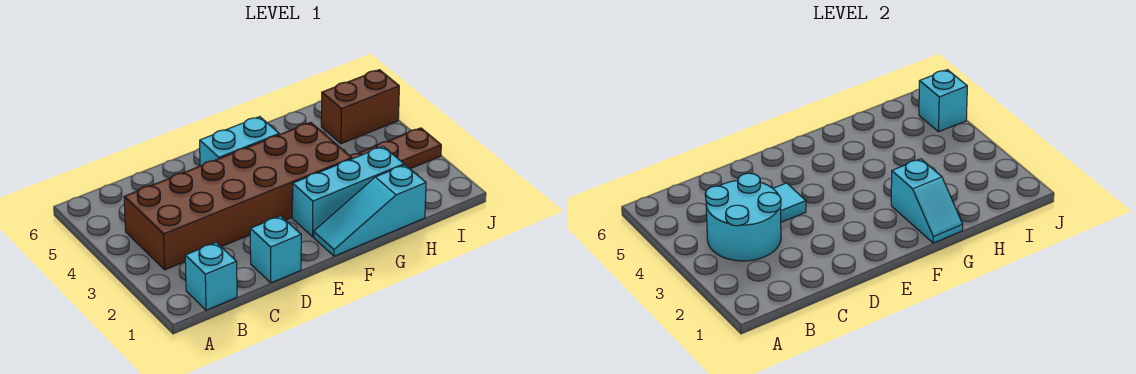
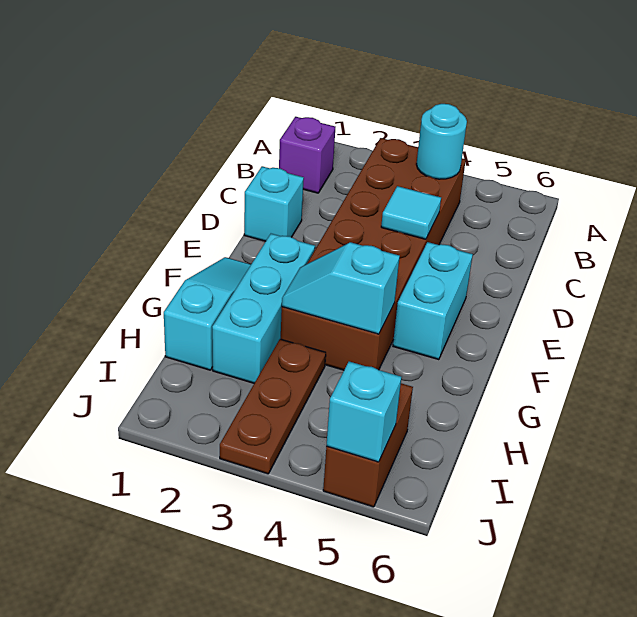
cyan brick B1 level 1 -> purple brick B1 level 1
cyan round brick B3:C4 level 2 -> cyan round brick B4 level 2
cyan slope G1:G2 level 2 top 2 -> cyan slope G3:G4 level 2 top 4

